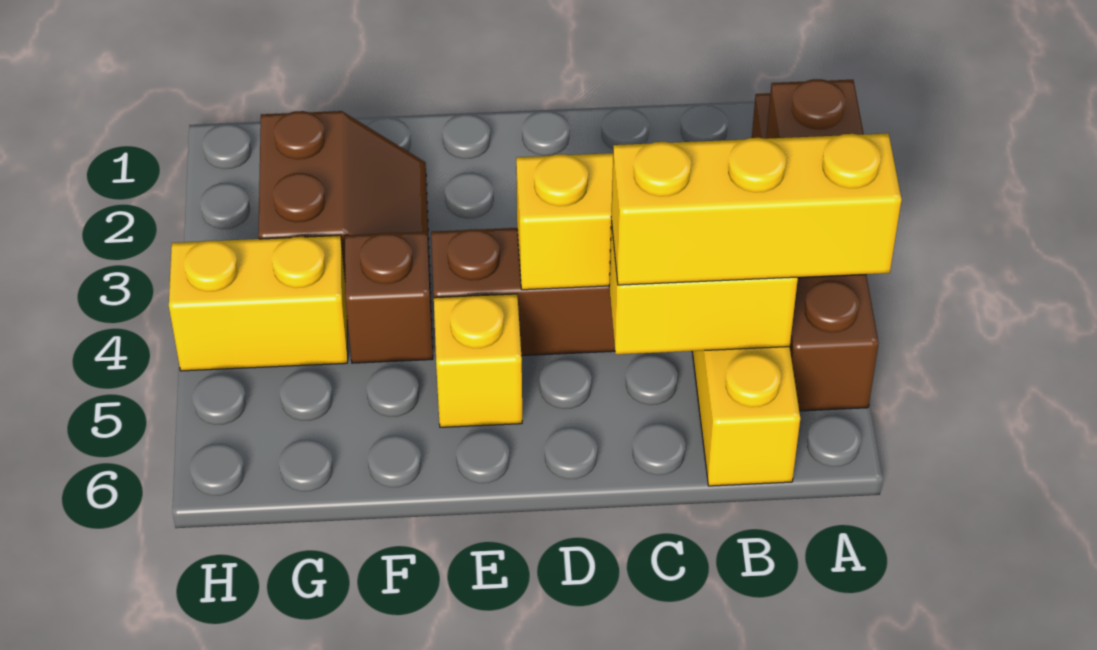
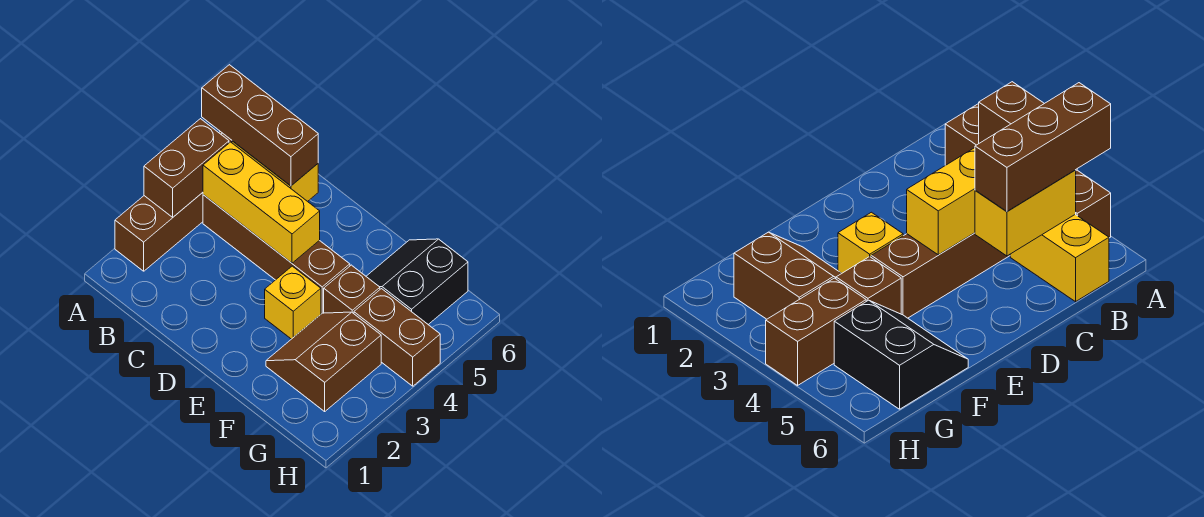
yellow brick A5:C5 level 3 -> brown brick A5:C5 level 3
yellow brick E5 level 1 -> yellow brick E3 level 1
none -> black slope F5:G6 level 1 top G
yellow brick G4:H4 level 1 -> brown brick G4:H4 level 1

